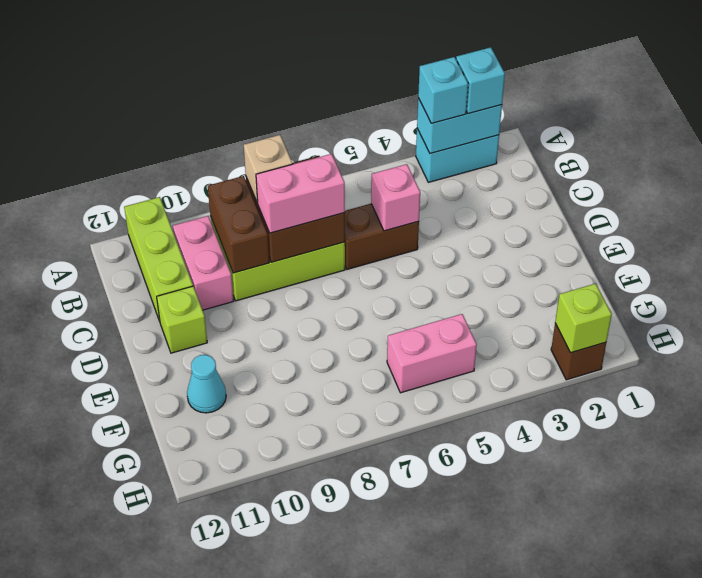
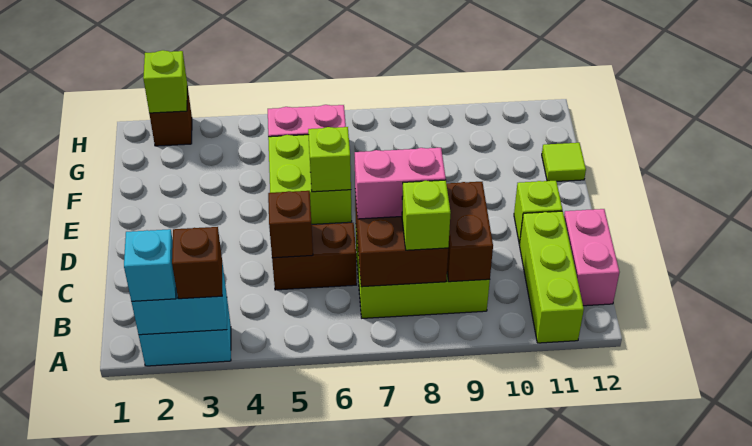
cyan brick A3 level 3 -> brown brick A3 level 3
tan brick B8 level 3 -> lime brick B8 level 3
pink brick B10:C10 level 1 -> pink brick B12:C12 level 1
pink brick C5 level 2 -> brown brick C5 level 2
none -> lime brick E5:F6 level 1
none -> lime brick E6 level 2
cyan cone F11 level 1 -> none
none -> lime tile F12 level 1

